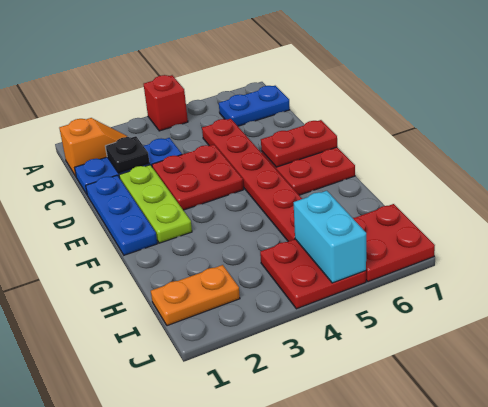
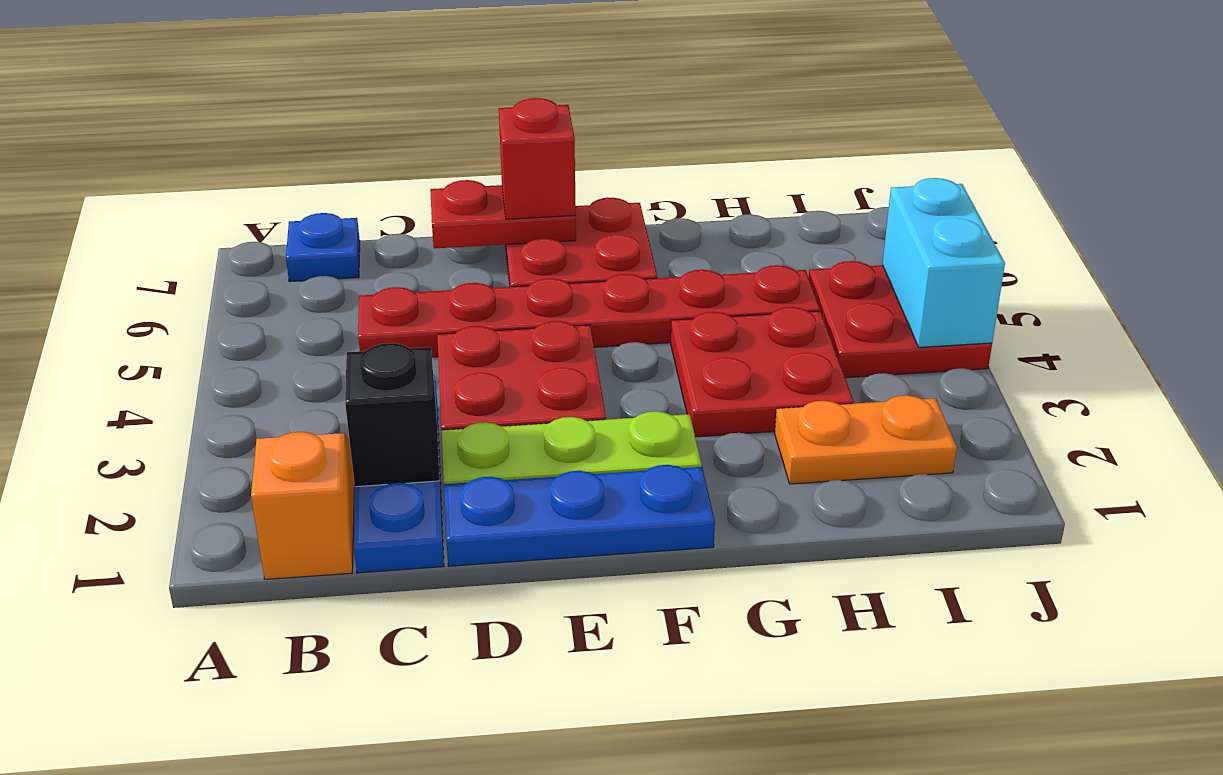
red brick A4 level 1 -> red brick E7 level 3
blue plate B6:B7 level 1 -> blue plate B7 level 1
black plate C2 level 2 -> black brick C2 level 2
red plate E6:E7 level 2 -> red plate D7:E7 level 2
orange plate I1:I2 level 1 -> orange plate H2:I2 level 1
cyan brick I5:J5 level 2 -> cyan brick J4:J5 level 2
red plate I6:J7 level 1 -> red plate G3:H4 level 1

